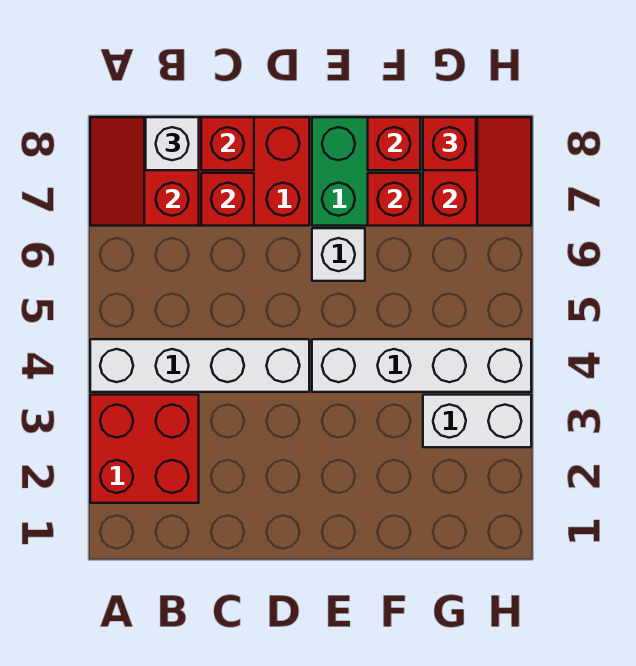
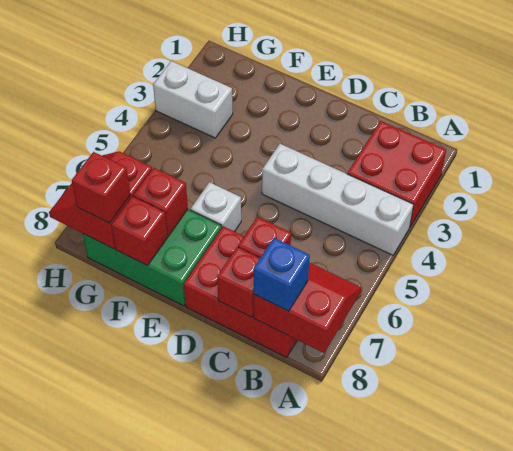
red slope A7:B8 level 2 top B -> red slope A7:B8 level 2 top 8
white brick B8 level 3 -> blue brick B8 level 3
white brick E4:H4 level 1 -> none

